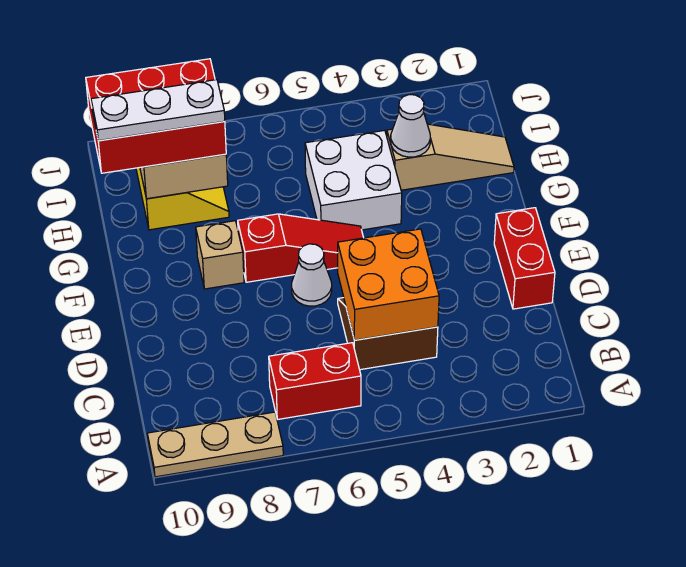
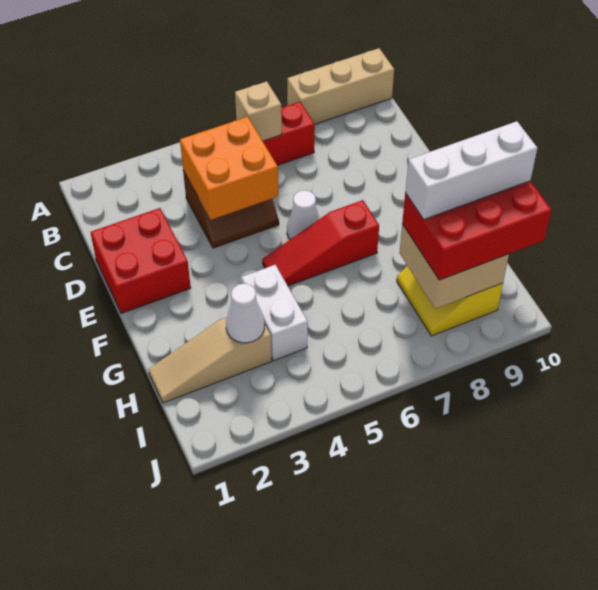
tan plate A8:A10 level 1 -> tan brick A8:A10 level 1
red brick D1:E1 level 1 -> red brick D1:E2 level 1
tan brick F8 level 1 -> tan brick B6 level 2
white brick G4:H5 level 1 -> white brick G4:H4 level 1
white plate H8:H10 level 4 -> white brick H8:H10 level 4

